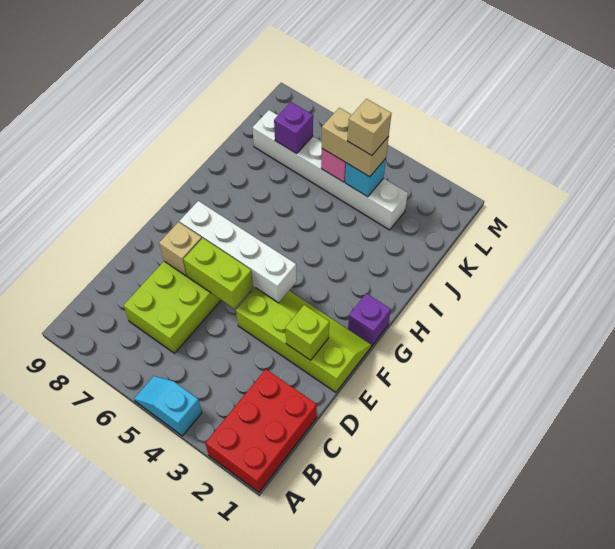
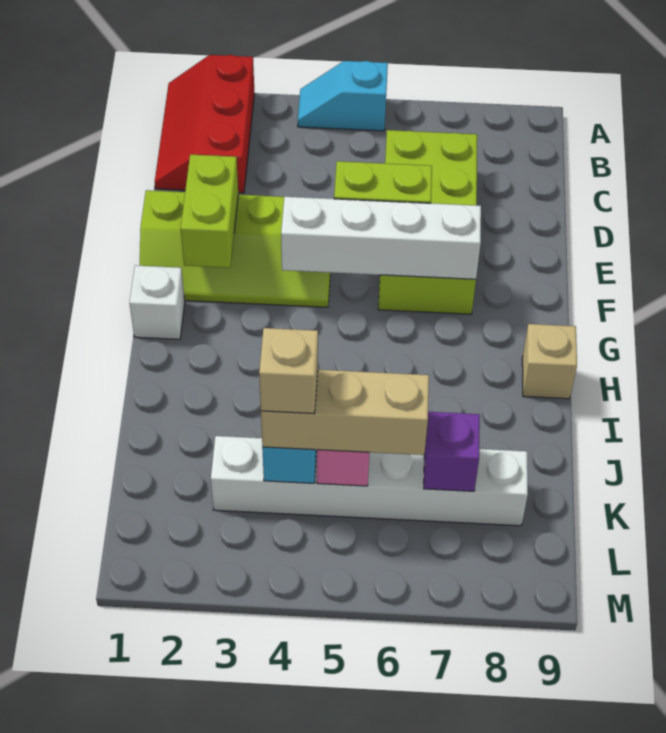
red brick A1:C2 level 1 -> red slope A1:C2 level 1 top 2
cyan slope A4:A5 level 1 top 4 -> cyan slope A4:A5 level 1 top 5
lime brick E2 level 2 -> lime brick E2:F2 level 2
tan brick E7 level 2 -> tan brick H9 level 1
purple brick G1 level 1 -> white brick G1 level 1
tan brick K4:K5 level 3 -> tan brick K4:K6 level 3

